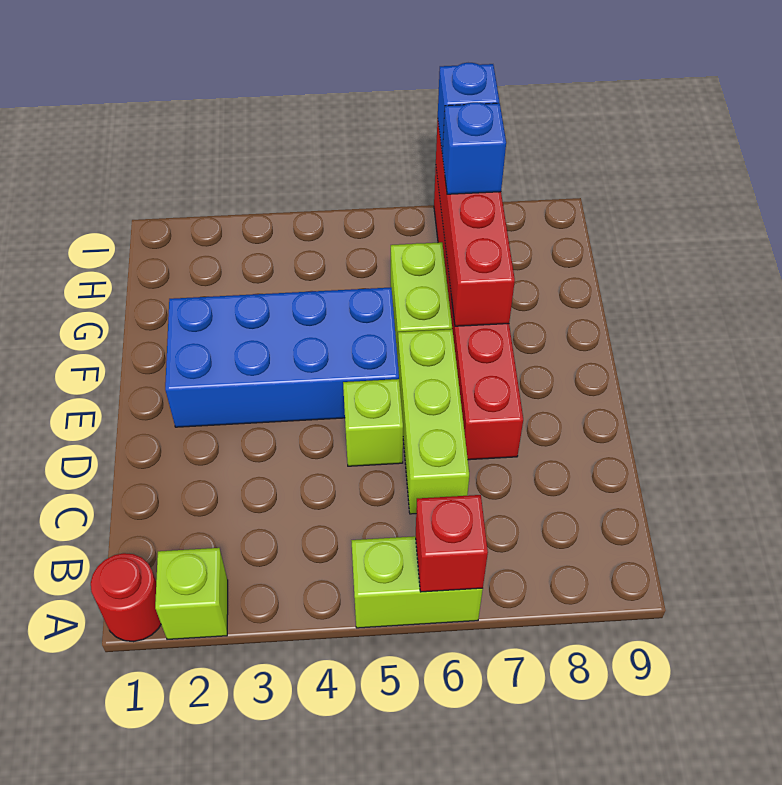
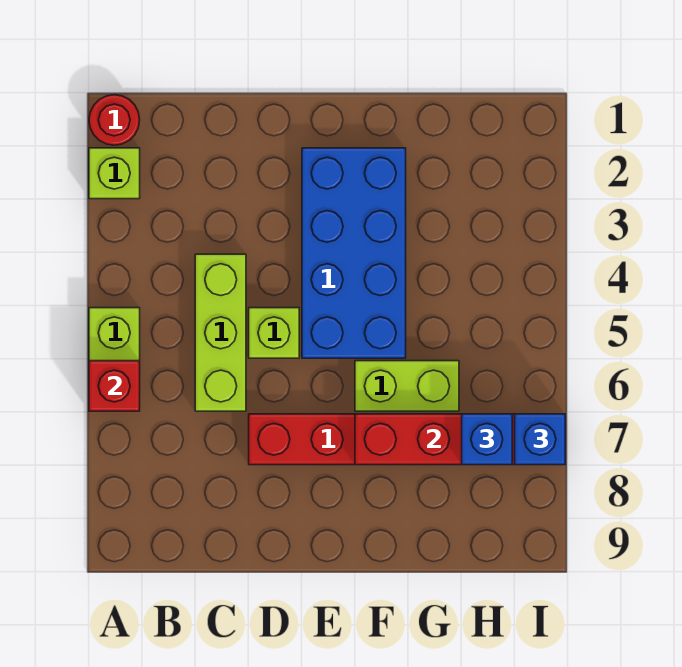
lime brick C6:E6 level 1 -> lime brick C4:C6 level 1

